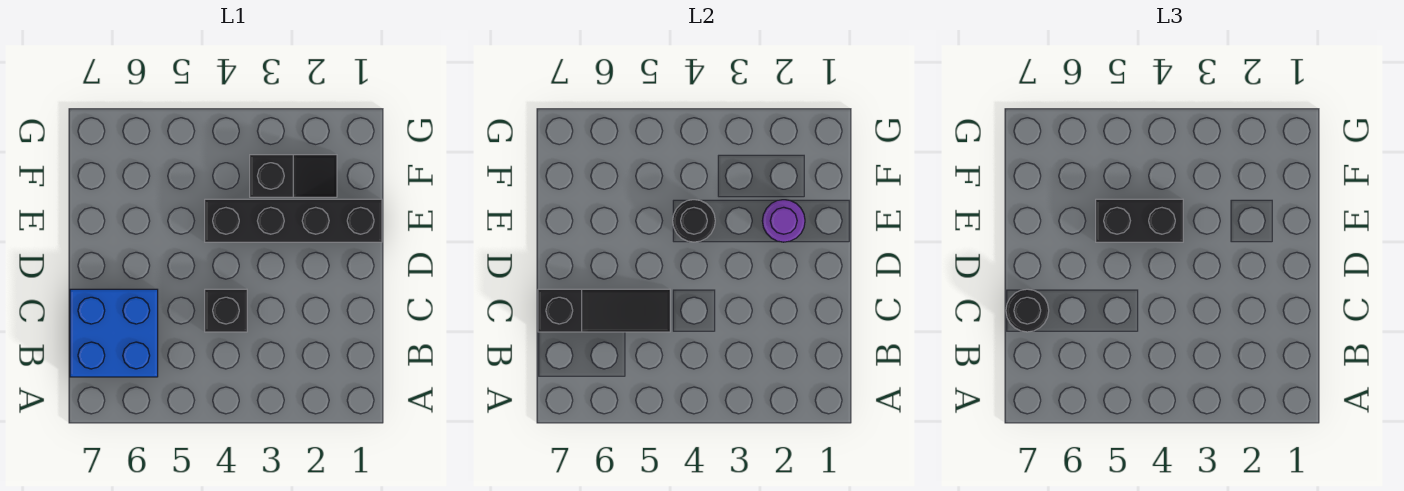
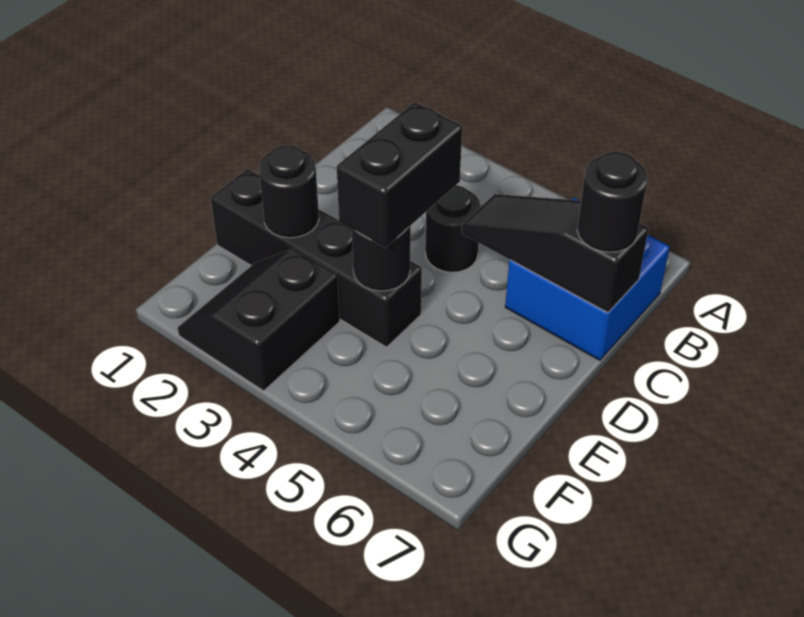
black brick C4 level 1 -> black round brick C4 level 1
purple round brick E2 level 2 -> black round brick E2 level 2
black brick E4:E5 level 3 -> black brick D4:E4 level 3
black slope F2:F3 level 1 top 3 -> black slope F2:G3 level 1 top 3

